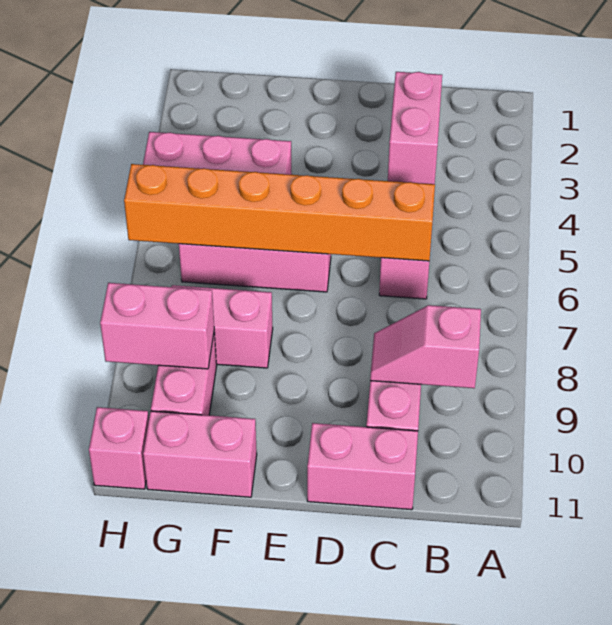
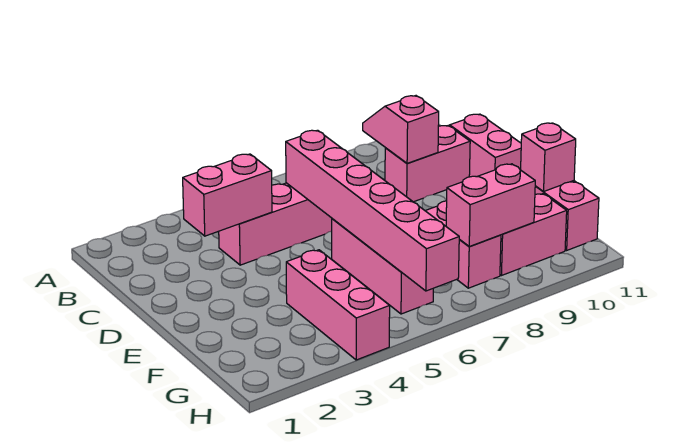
pink slope B9:C9 level 2 top B -> pink slope B9:C9 level 2 top C
orange brick C6:H6 level 2 -> pink brick C6:H6 level 2
pink brick G9:H9 level 2 -> pink brick G8:G9 level 2
pink brick H11 level 1 -> pink brick F11 level 2

